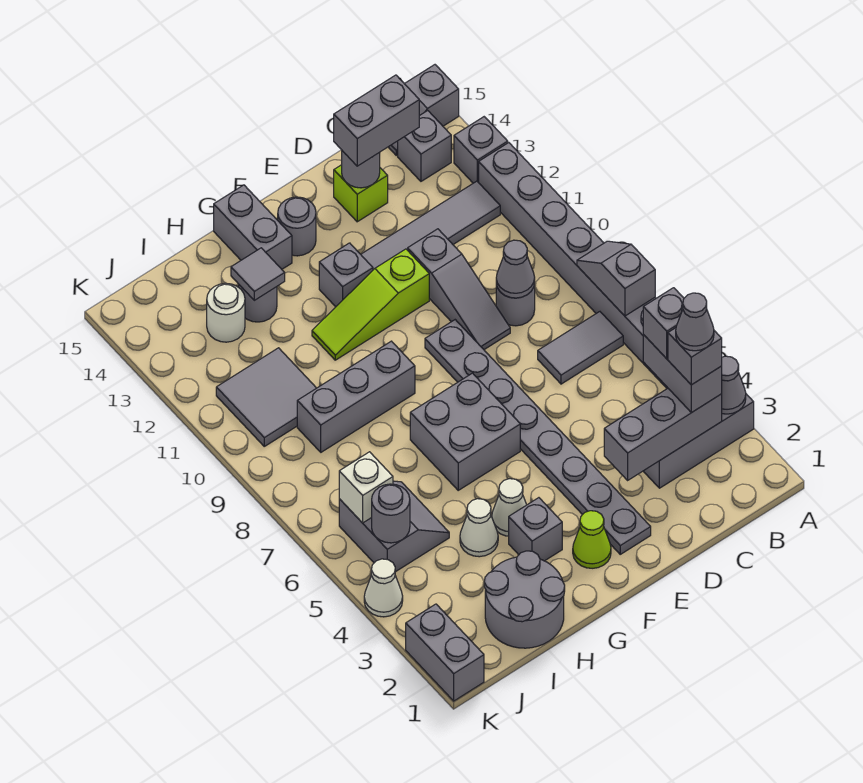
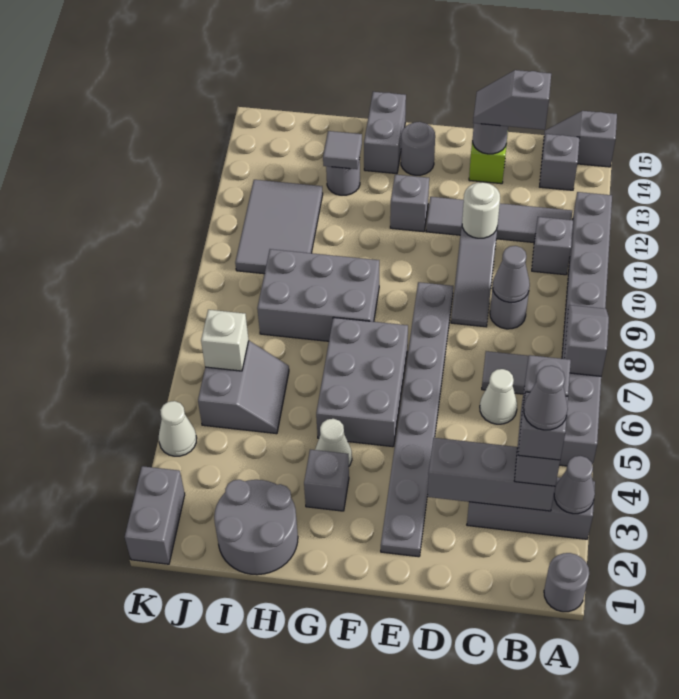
grey brick A13 level 1 -> grey brick B11 level 1
grey brick C14:D14 level 3 -> grey slope C14:D14 level 3 top C
lime slope E11:G11 level 1 top E -> none
lime cone F2 level 1 -> none
grey brick F6:G7 level 1 -> grey brick F5:G7 level 1
grey brick G9:I9 level 1 -> grey brick G8:I9 level 1
white cone H4 level 1 -> white cone C6 level 1
grey tile I10:J11 level 1 -> grey tile I10:J12 level 1
white round brick I13 level 1 -> white round brick D11 level 2
grey round brick J5 level 2 -> grey round brick A1 level 1

